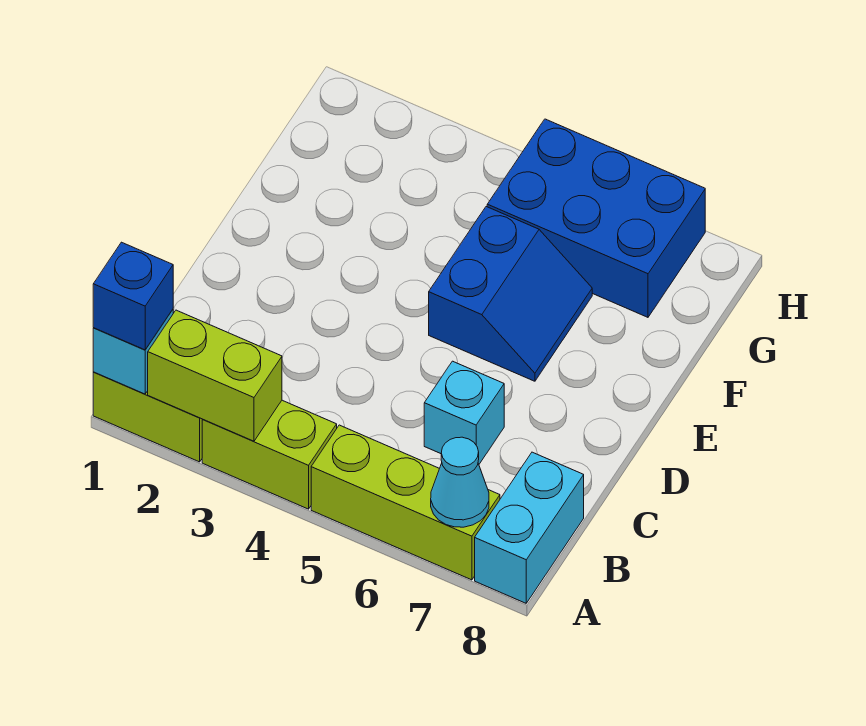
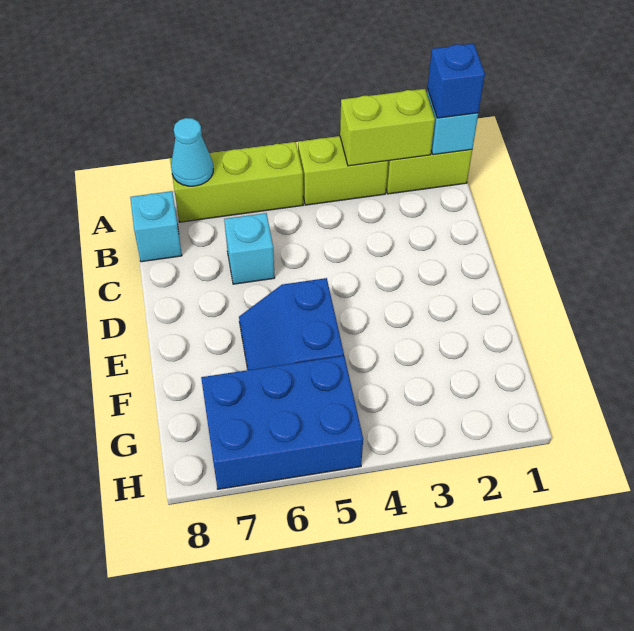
cyan brick A8:B8 level 1 -> cyan brick B8 level 1

